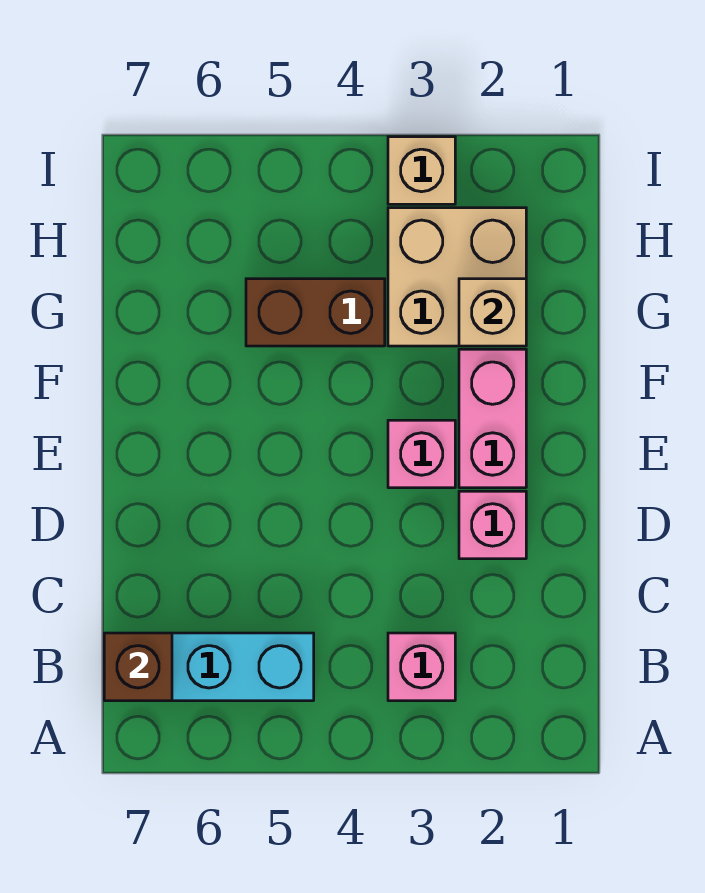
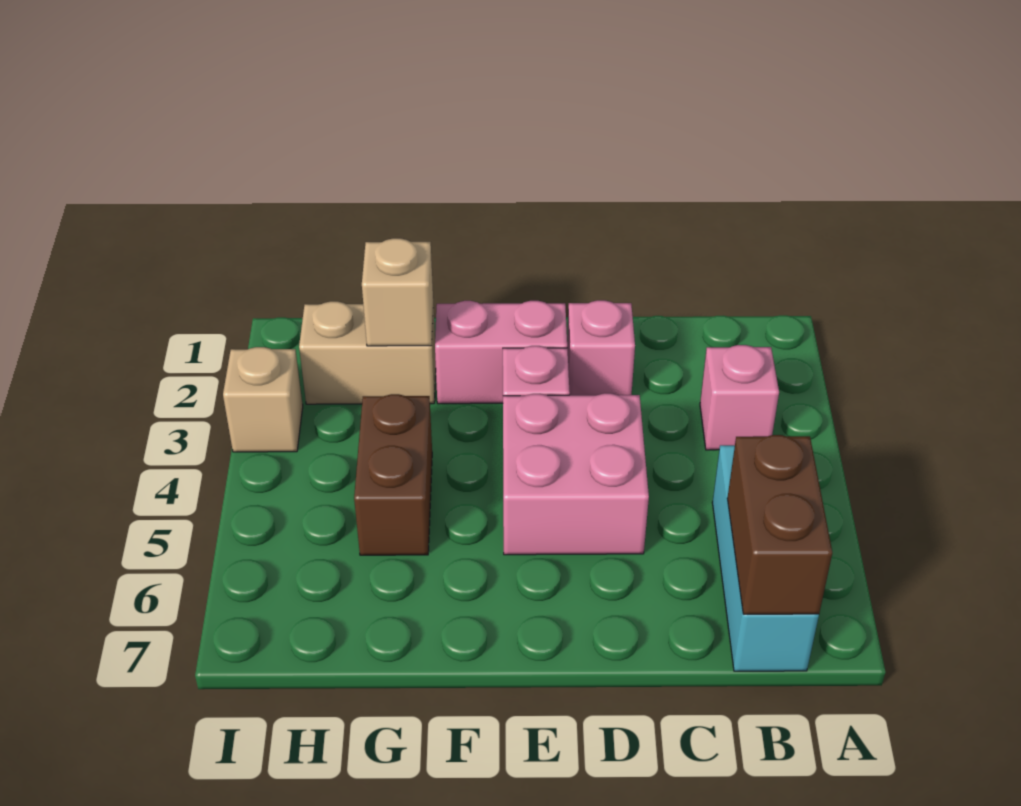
brown brick B7 level 2 -> brown brick B6:B7 level 2
none -> pink brick D4:E5 level 1
tan brick G2:H3 level 1 -> tan brick G2:H2 level 1

